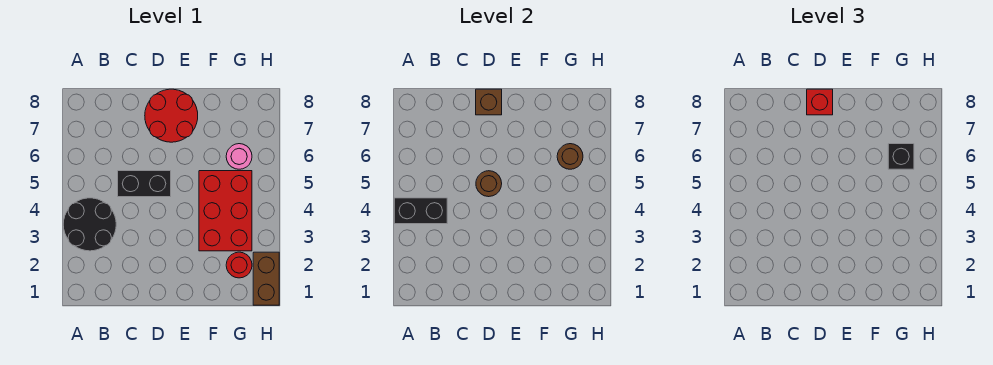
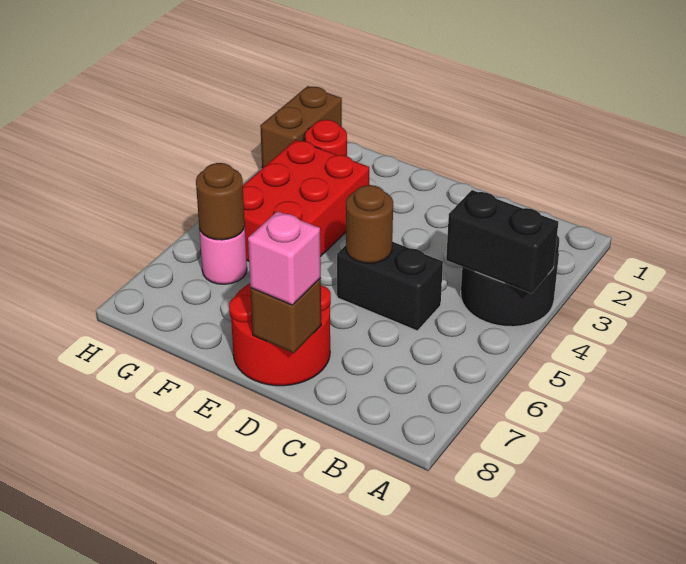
red brick D8 level 3 -> pink brick D8 level 3
black brick G6 level 3 -> none

